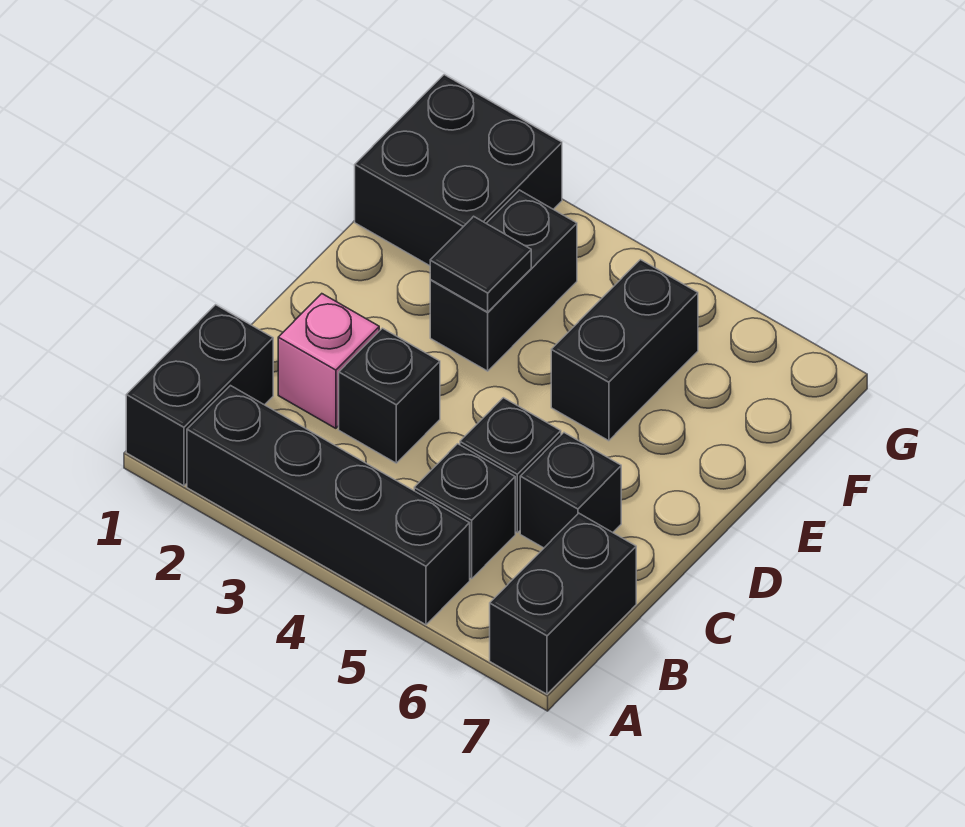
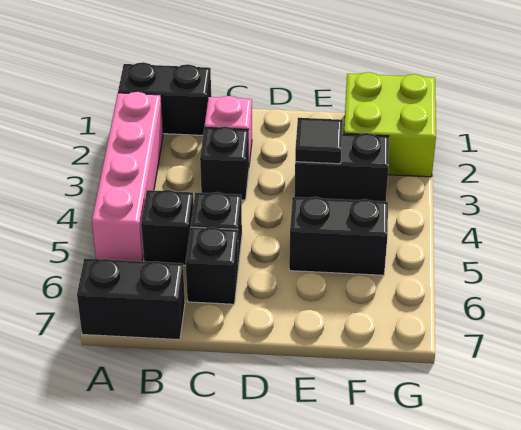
black brick A2:A5 level 1 -> pink brick A2:A5 level 1
black brick F1:G2 level 1 -> lime brick F1:G2 level 1

